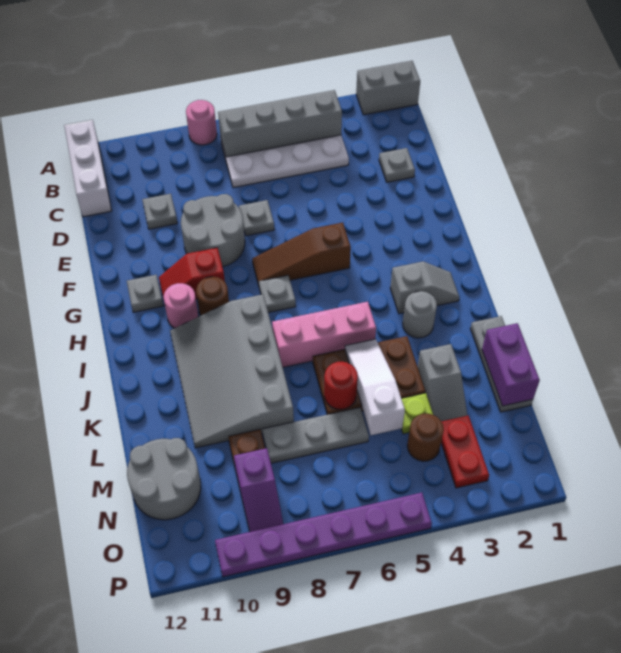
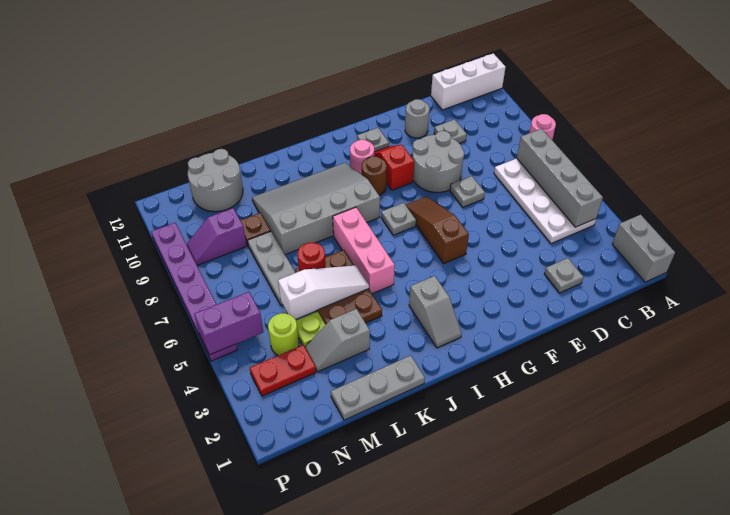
grey round brick J3 level 1 -> grey round brick E11 level 1
purple brick L1:M1 level 2 -> purple brick O5:P5 level 2
brown round brick N4 level 1 -> lime round brick N4 level 1

